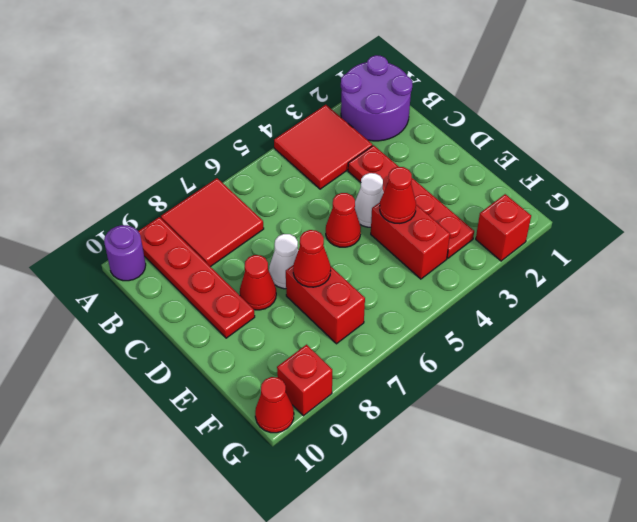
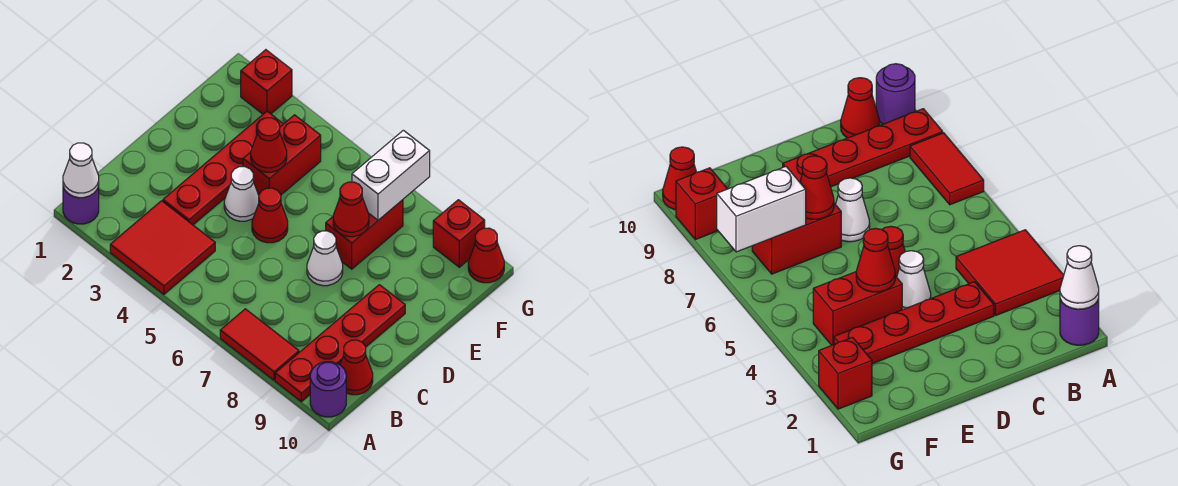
purple round brick A1:B2 level 1 -> purple round brick A1 level 1
none -> white cone A1 level 2
red tile A7:B8 level 1 -> red tile A7:A8 level 1
red cone D8 level 1 -> red cone B10 level 1
none -> white brick F7:G7 level 2

